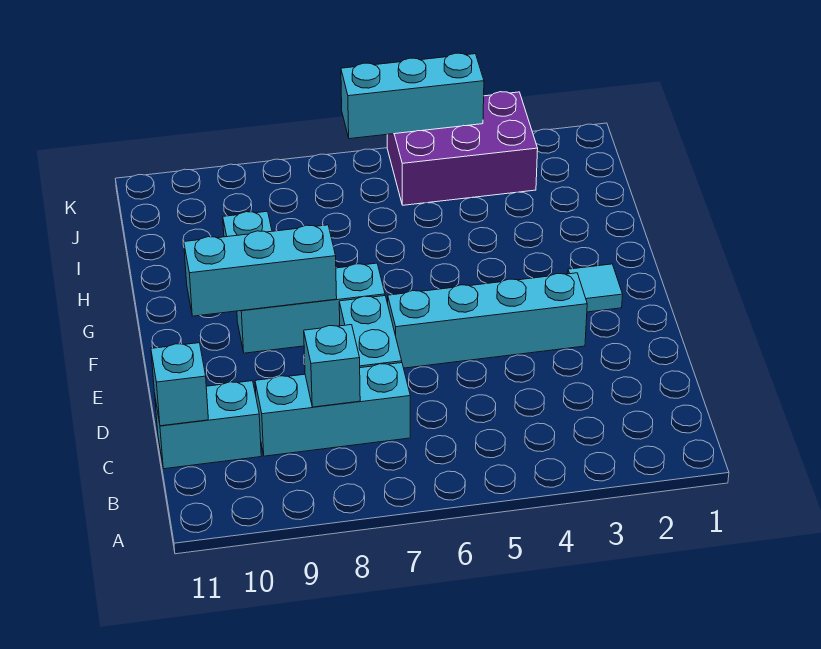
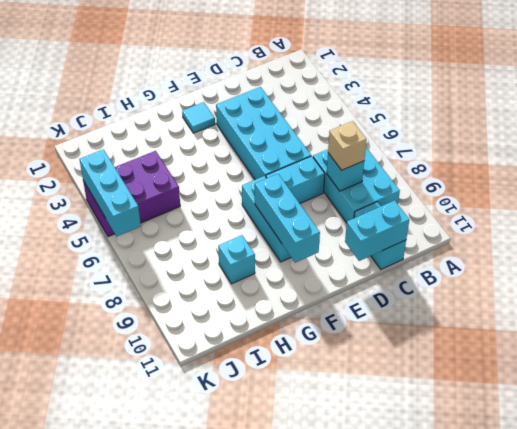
cyan brick C7:C9 level 1 -> cyan brick B7:C9 level 1
none -> tan brick C8 level 3
cyan brick C11 level 2 -> cyan brick C11:D11 level 2
cyan brick E3:E6 level 1 -> cyan brick D3:E6 level 1
purple brick J3:K5 level 1 -> purple brick I4:K5 level 1

